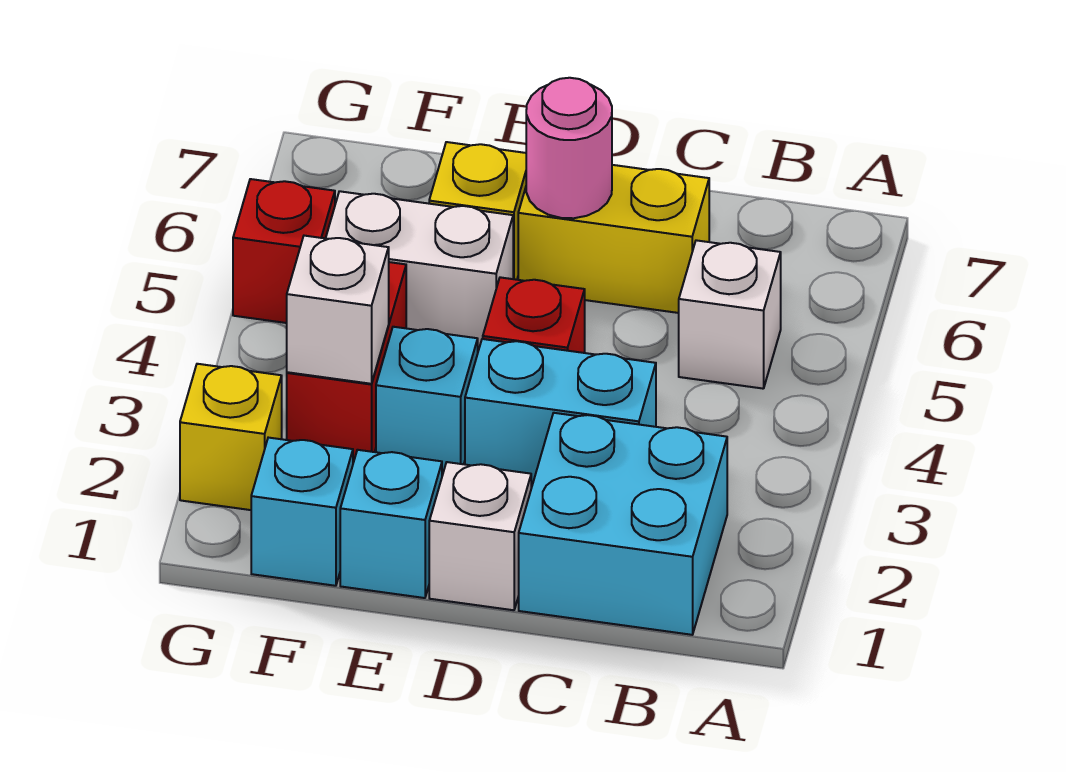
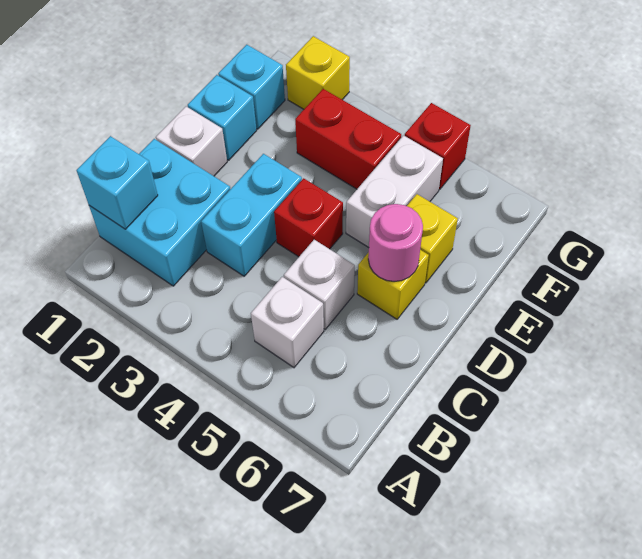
yellow brick C6:D6 level 1 -> yellow brick D6 level 1
cyan brick E3 level 1 -> cyan brick B1 level 2
white brick F3 level 2 -> white brick C5 level 1

